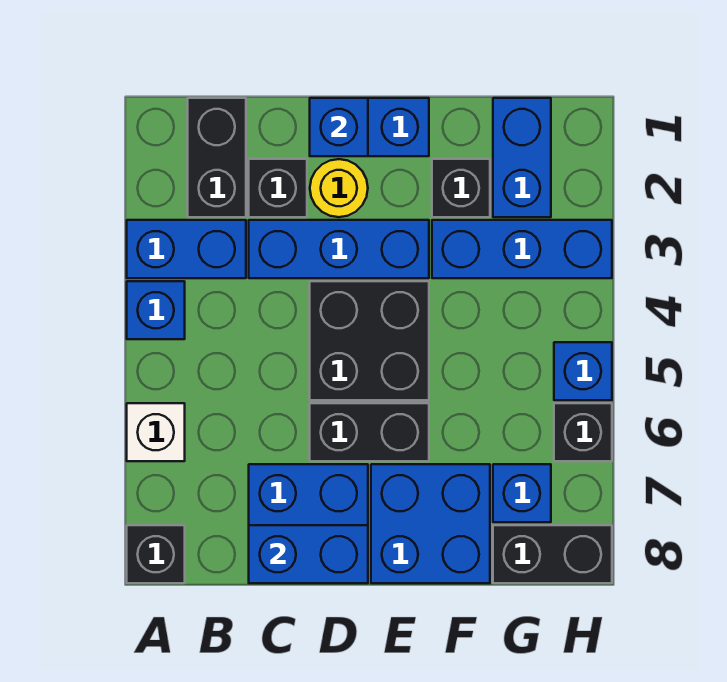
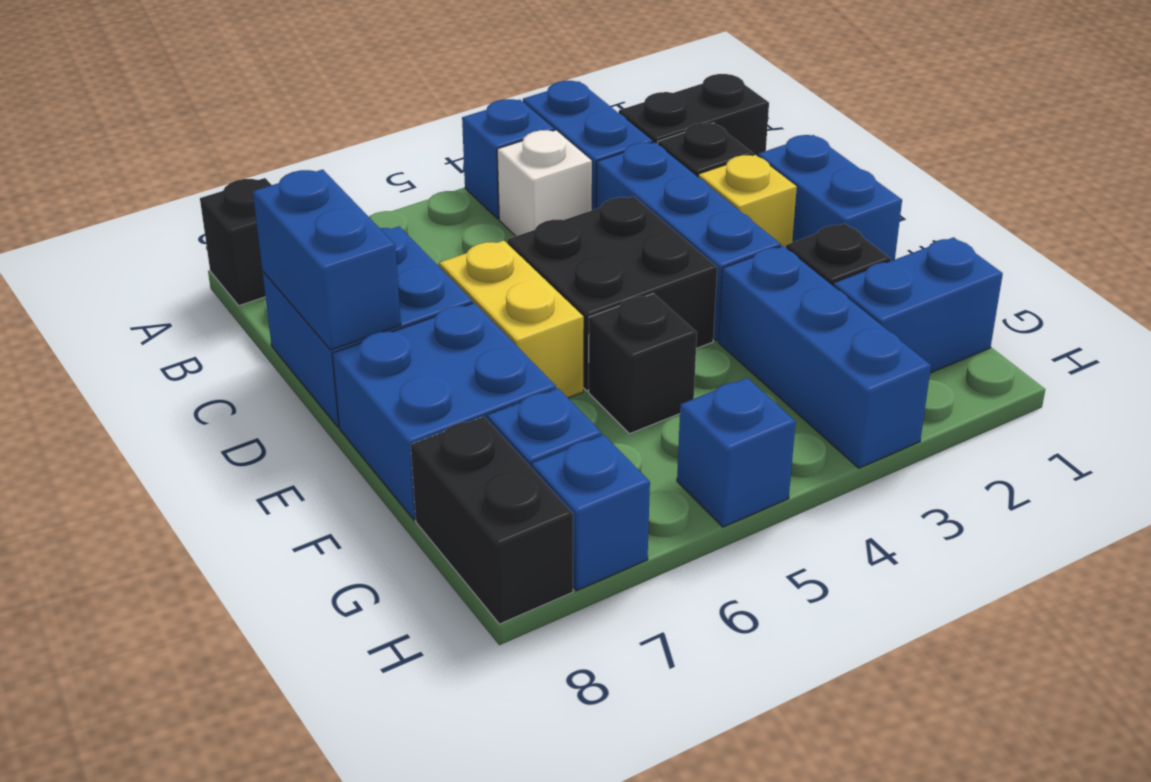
white brick A6 level 1 -> white brick B4 level 1
blue brick D1 level 2 -> blue brick H7 level 1
yellow round brick D2 level 1 -> yellow brick D2 level 1
black brick D6:E6 level 1 -> yellow brick D6:E6 level 1
black brick H6 level 1 -> black brick F5 level 1

